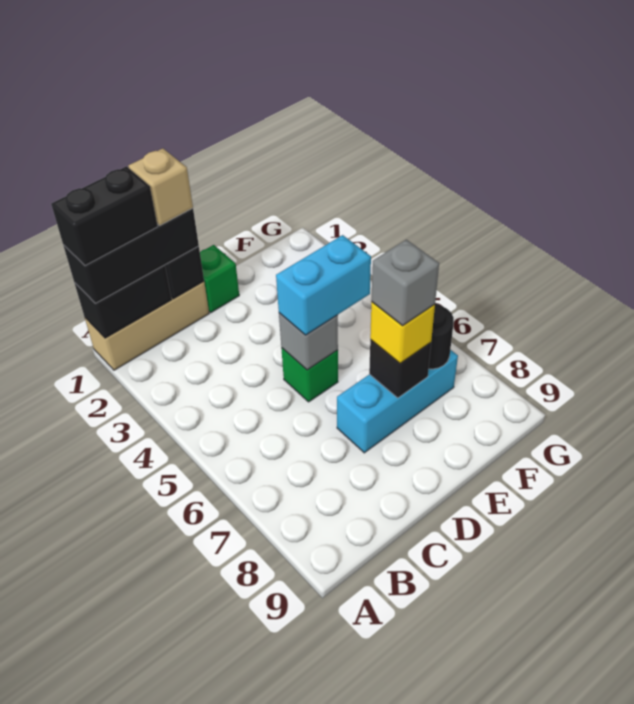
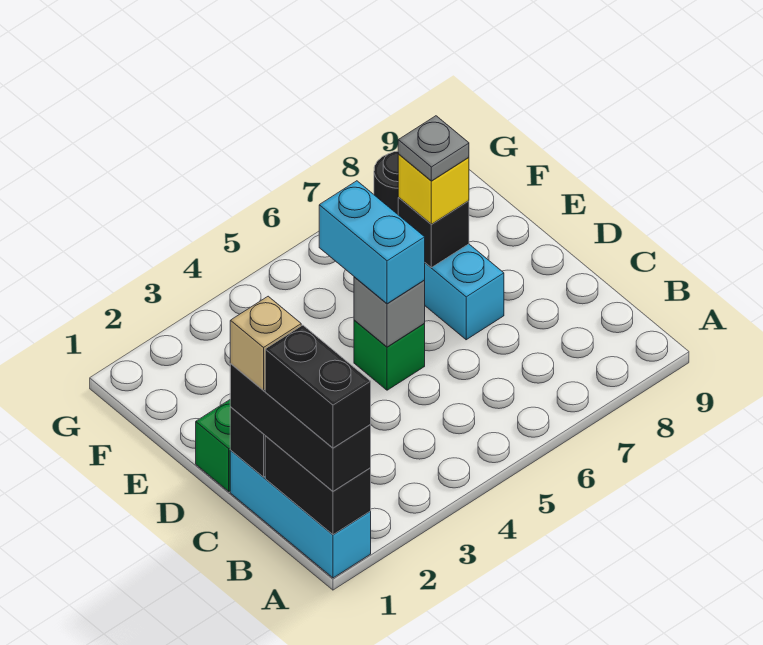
tan brick A1:C1 level 1 -> cyan brick A1:C1 level 1
grey brick E7 level 4 -> grey plate E7 level 4

